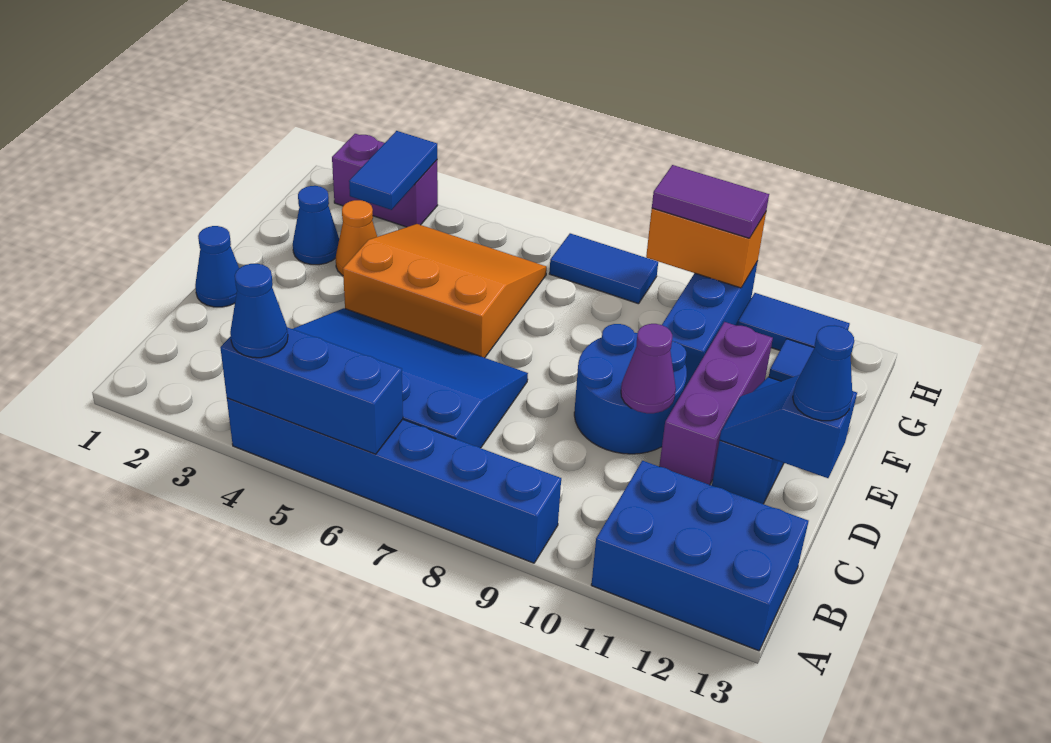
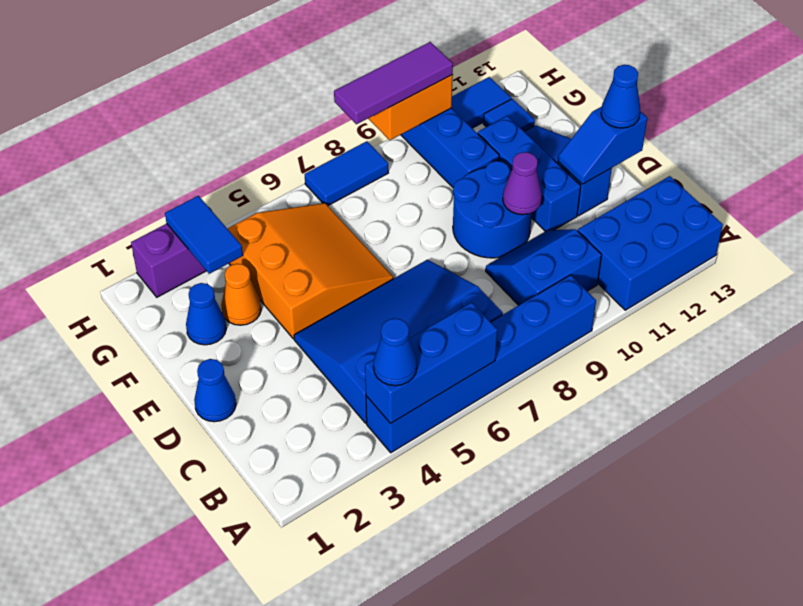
none -> blue slope B9:C10 level 1 top B
purple brick D11:F11 level 1 -> blue brick D11:F11 level 1
orange slope E4:G6 level 1 top E -> orange slope E4:G6 level 1 top 4
purple tile H9:H10 level 3 -> purple tile H8:H10 level 3

